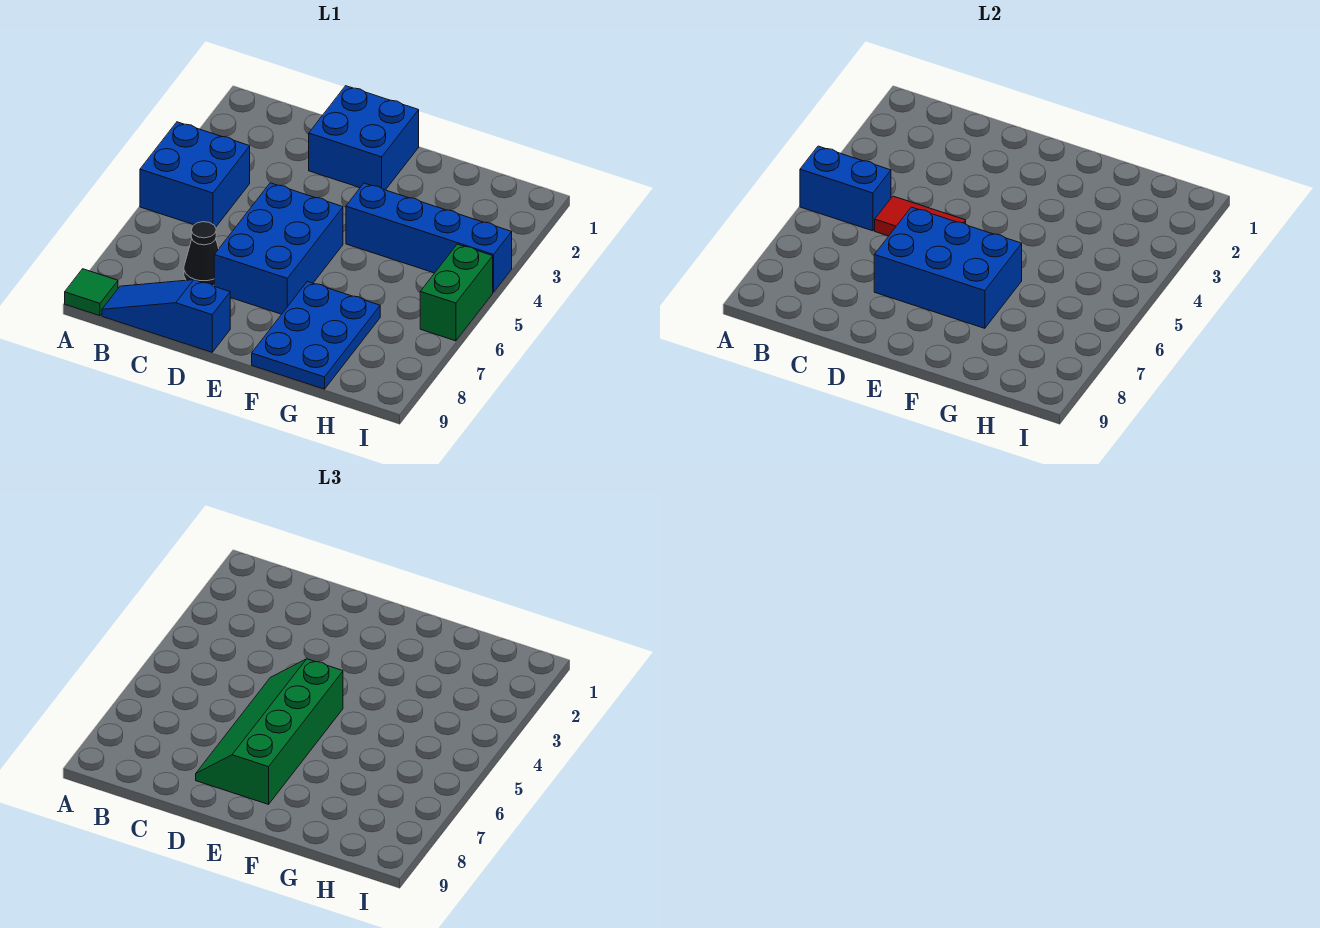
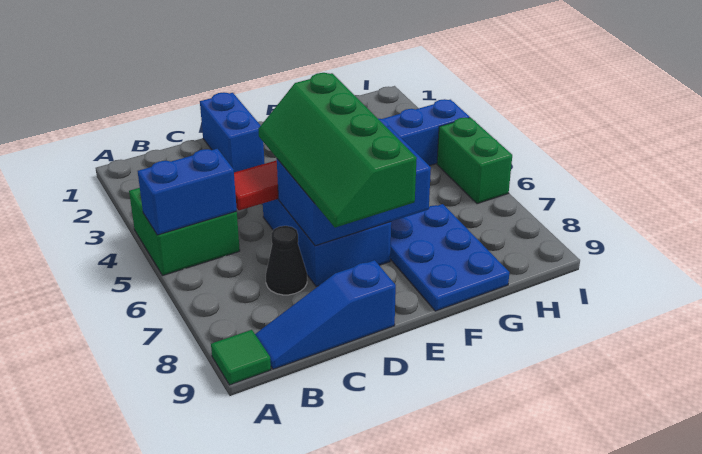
blue brick A4:B5 level 1 -> green brick A4:B5 level 1
blue brick D1:E2 level 1 -> blue brick D1:D2 level 1

